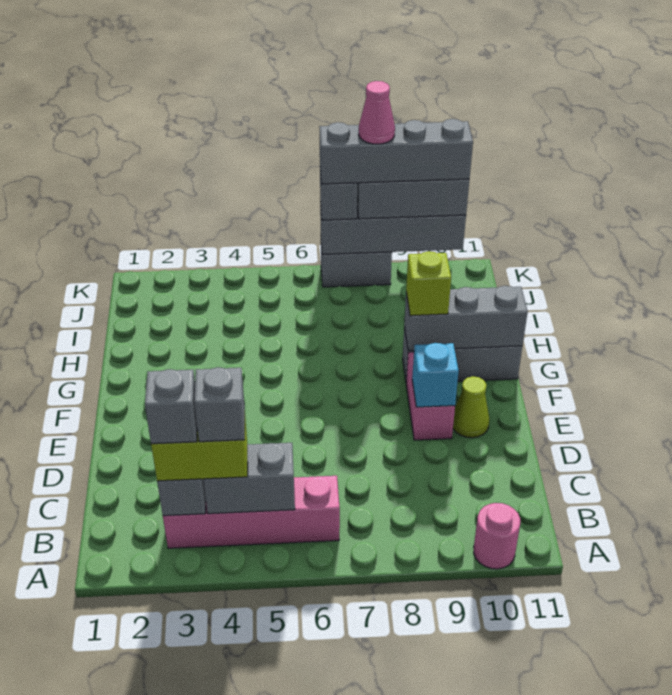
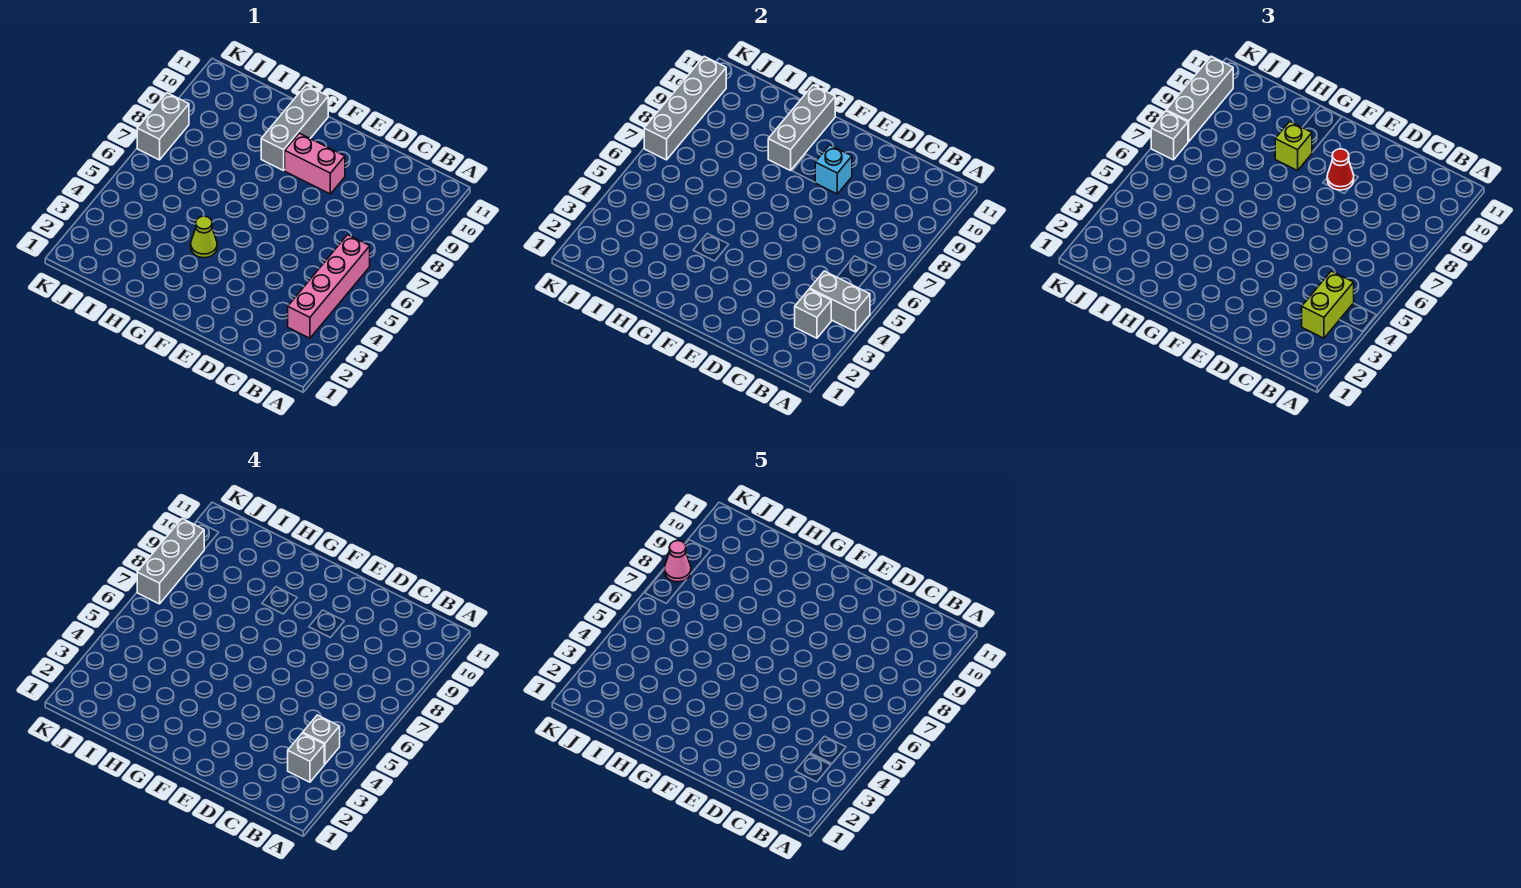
pink round brick A10 level 1 -> none
grey brick B4:B5 level 2 -> grey brick A4:B4 level 2
none -> red cone E9 level 3
lime cone E10 level 1 -> lime cone G4 level 1
grey brick K7:K10 level 4 -> grey brick K7:K9 level 4

